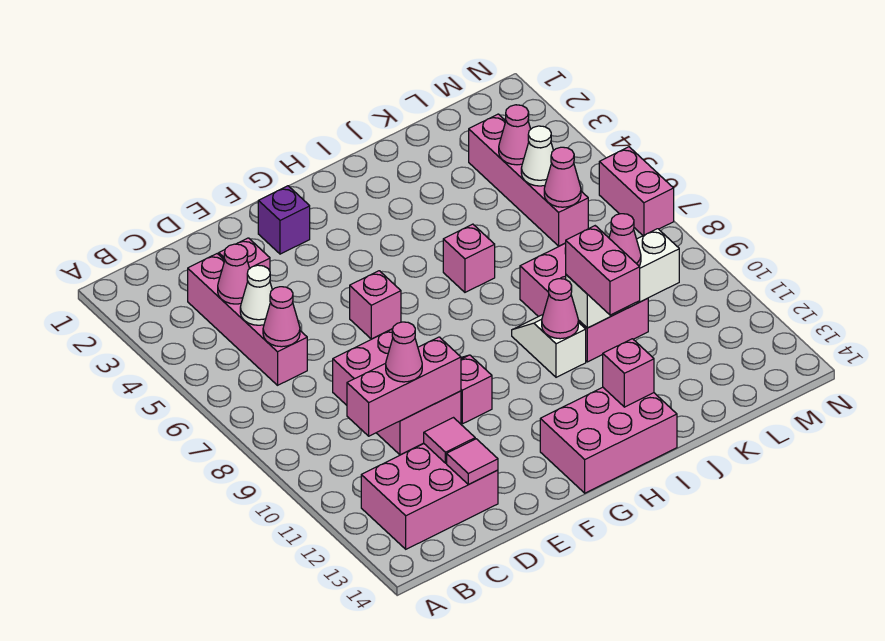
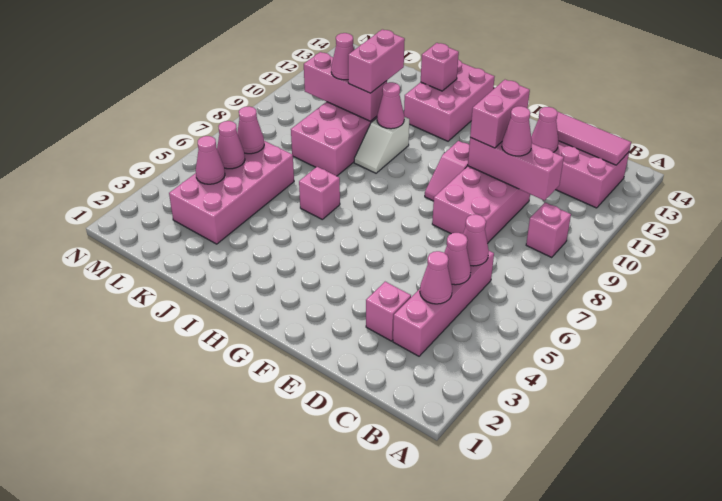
white cone C5 level 2 -> pink cone C5 level 2
pink tile D12 level 2 -> pink cone D12 level 2
pink tile D13 level 2 -> pink tile B13:D13 level 2
purple brick F2 level 1 -> none
pink brick F6 level 1 -> pink brick B9 level 1
pink brick G13:I14 level 1 -> pink brick H12:I14 level 1
white brick J10:L10 level 2 -> pink brick J10:L10 level 2
pink brick L3:L6 level 1 -> pink brick K3:L6 level 1
white cone L5 level 2 -> pink cone L5 level 2
pink brick N6:N7 level 1 -> pink brick E10:E11 level 3

